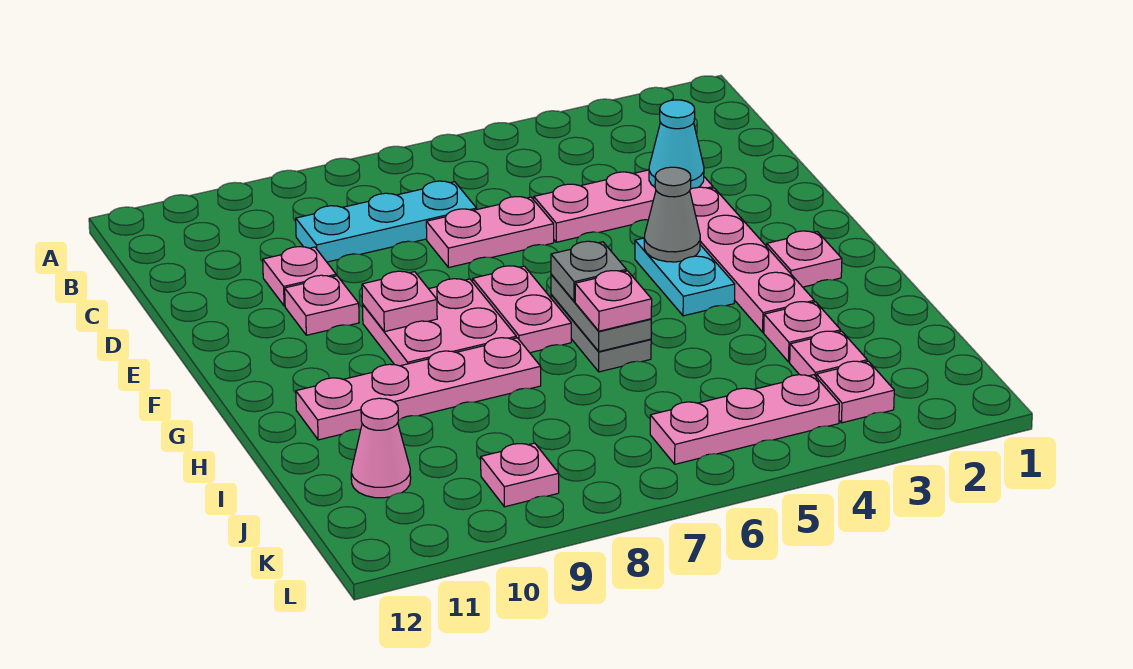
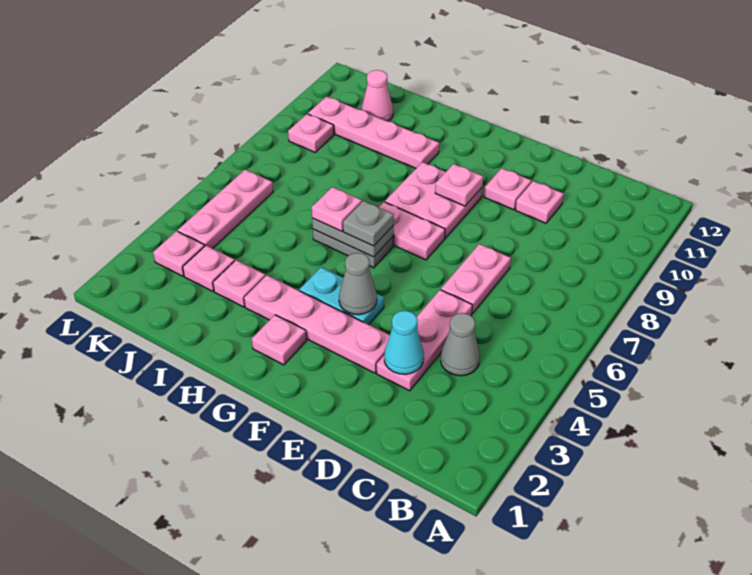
none -> grey cone C4 level 1
cyan plate C7:C9 level 1 -> none
pink plate H8:H11 level 1 -> pink plate H10:K10 level 1

